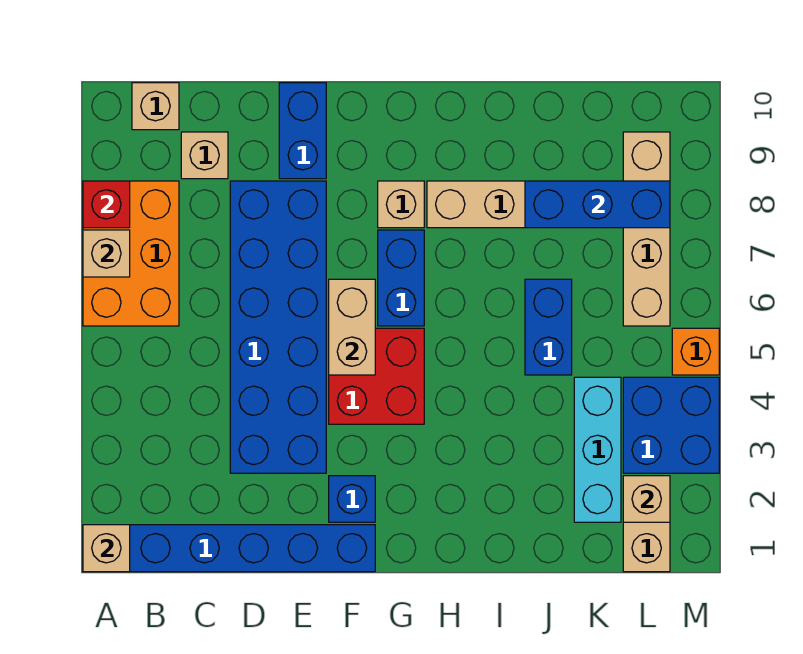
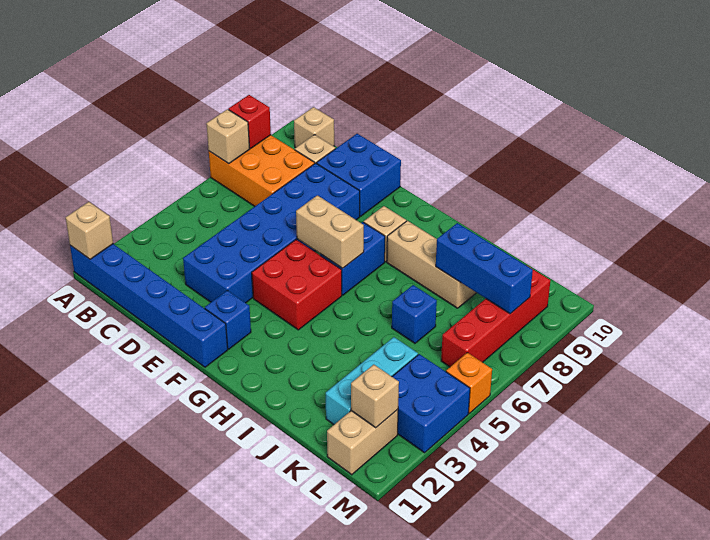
orange brick A6:B8 level 1 -> orange brick A7:C8 level 1
blue brick E9:E10 level 1 -> blue brick D9:E10 level 1
tan brick F5:F6 level 2 -> tan brick F6:G6 level 2
blue brick J5:J6 level 1 -> blue brick J6 level 1
tan brick L6:L9 level 1 -> red brick L6:L9 level 1

